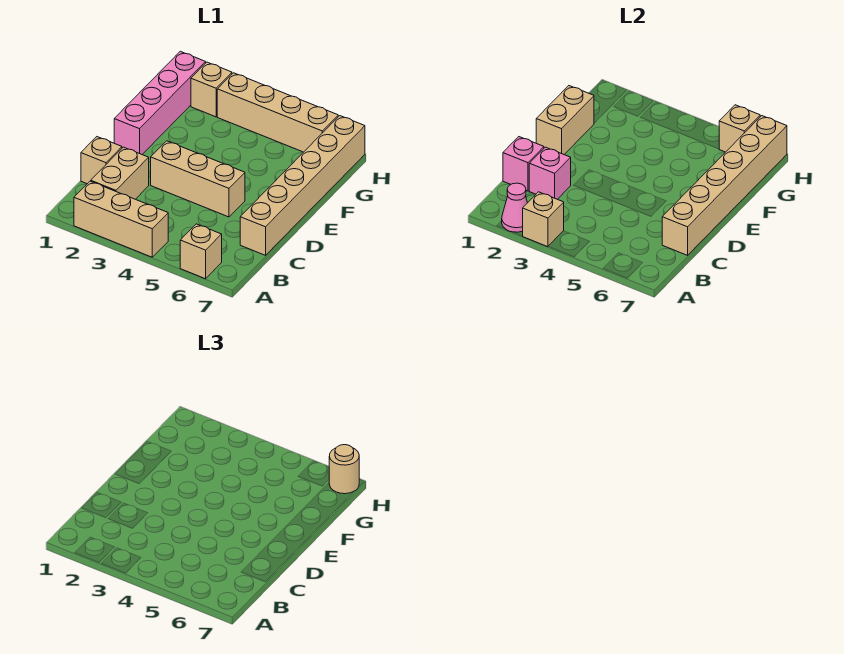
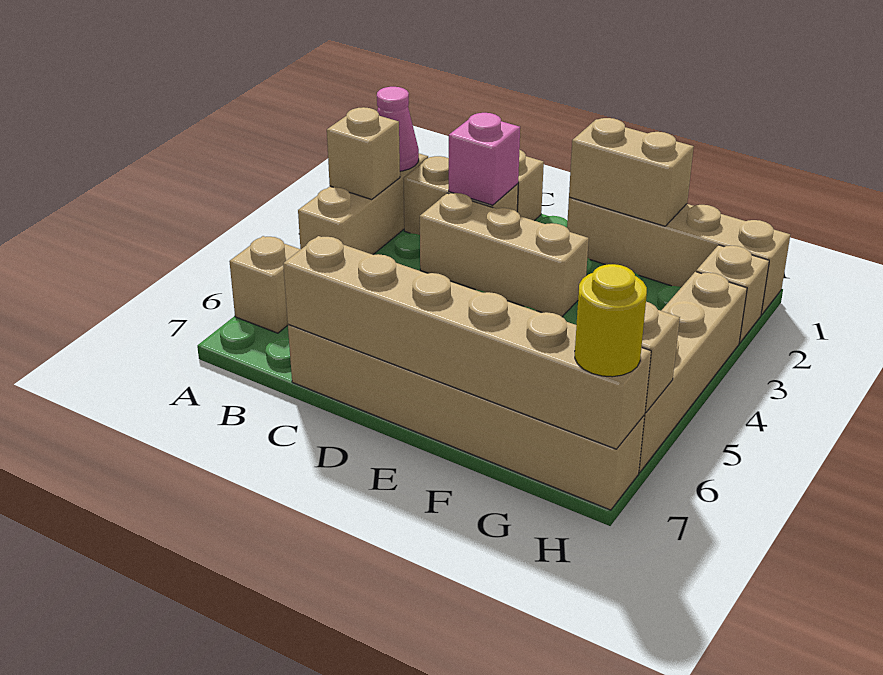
pink brick C1 level 2 -> none
tan brick D3:D5 level 1 -> tan brick C3:E3 level 1
pink brick E1:H1 level 1 -> tan brick E1:H1 level 1
tan round brick H7 level 3 -> yellow round brick H7 level 3

